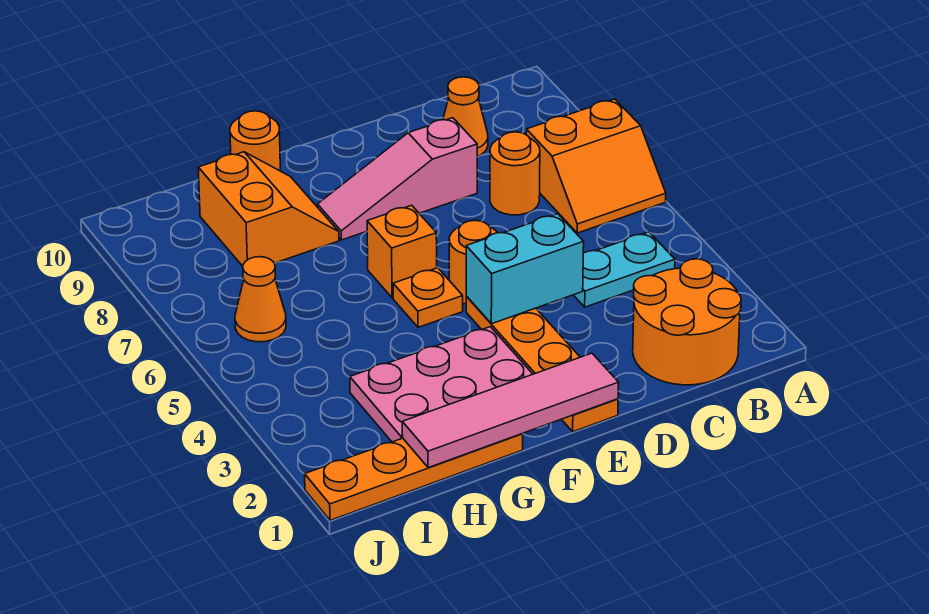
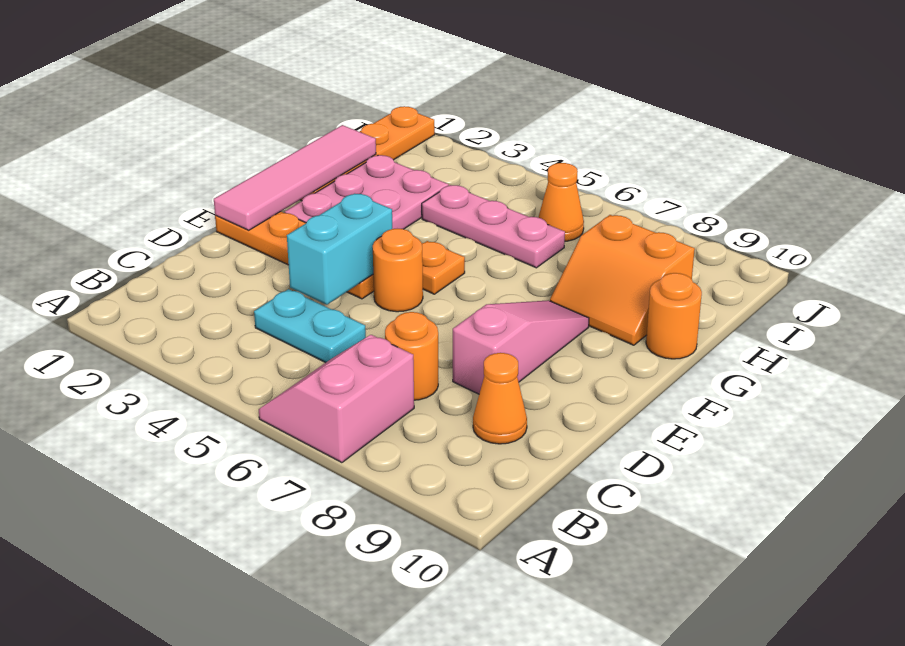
orange slope A6:B7 level 1 top 7 -> pink slope A6:B7 level 1 top 7
orange round brick B1:C2 level 1 -> none
cyan plate B4:C4 level 1 -> cyan plate C4:C5 level 1
orange brick F6 level 1 -> none
none -> pink plate H4:H6 level 1

